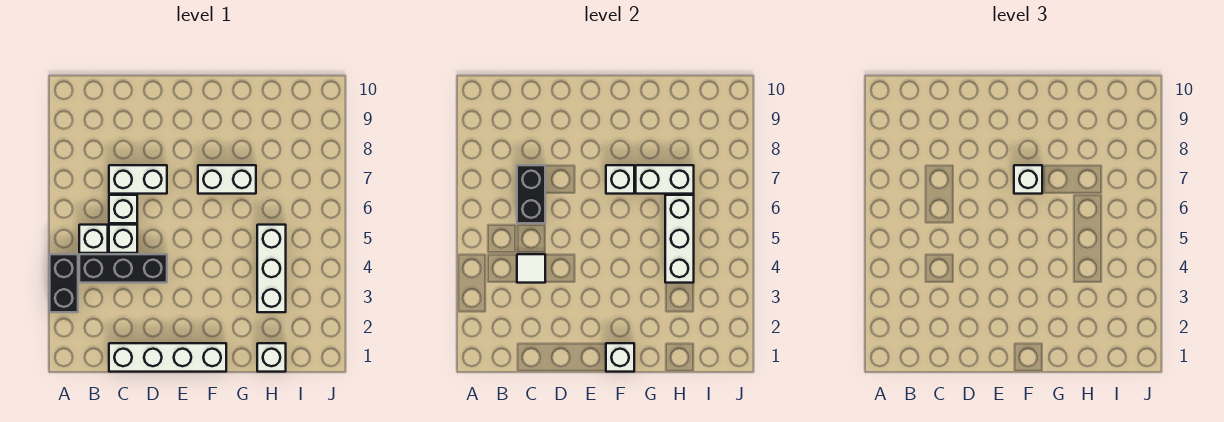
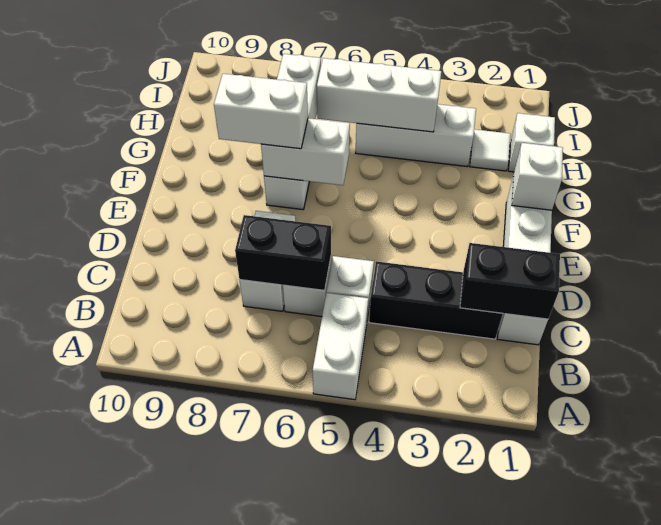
black brick A3:A4 level 1 -> black brick C1:C2 level 2
black brick B4:D4 level 1 -> black brick C2:C4 level 1
white brick B5 level 1 -> white brick A5:B5 level 1
white tile C4 level 2 -> white tile H2 level 1
white brick F7 level 2 -> white brick F6:F7 level 2
white brick F7 level 3 -> white brick F7:F8 level 3

